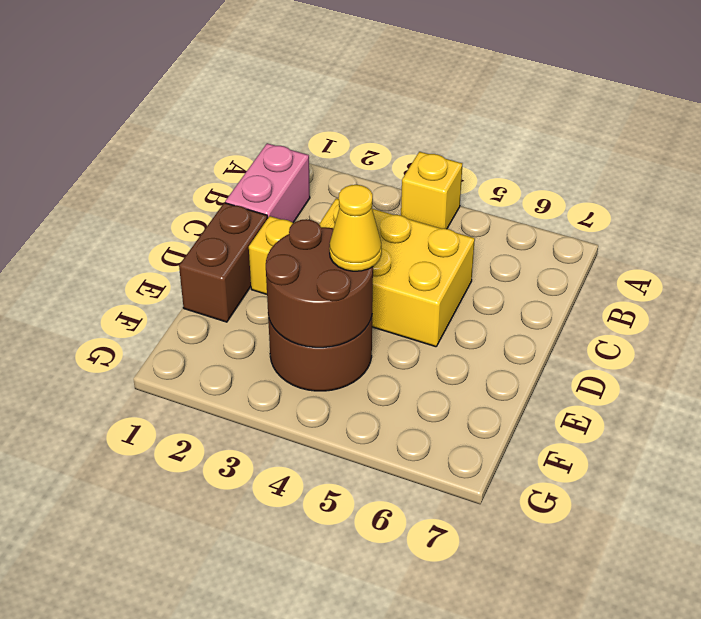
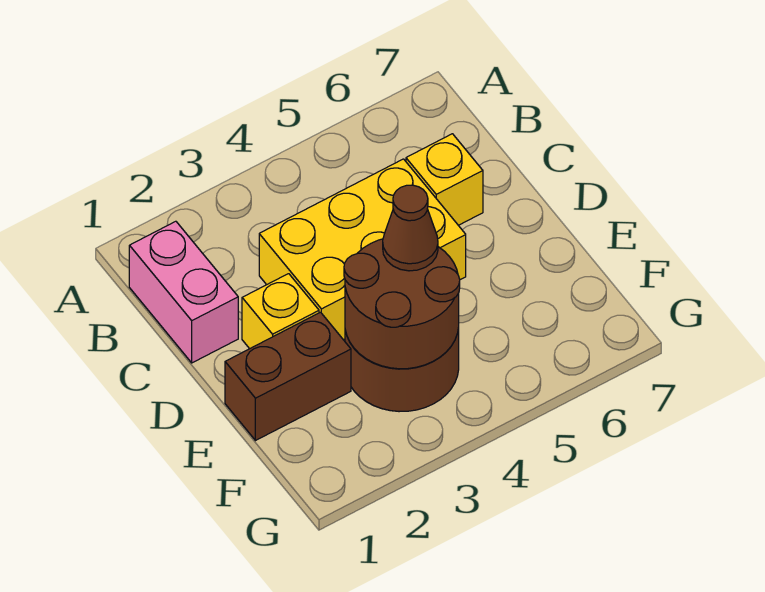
yellow brick A4 level 1 -> yellow brick C6 level 1
brown brick D1:E1 level 1 -> brown brick E1:E2 level 1
yellow cone E4 level 3 -> brown cone E4 level 3

